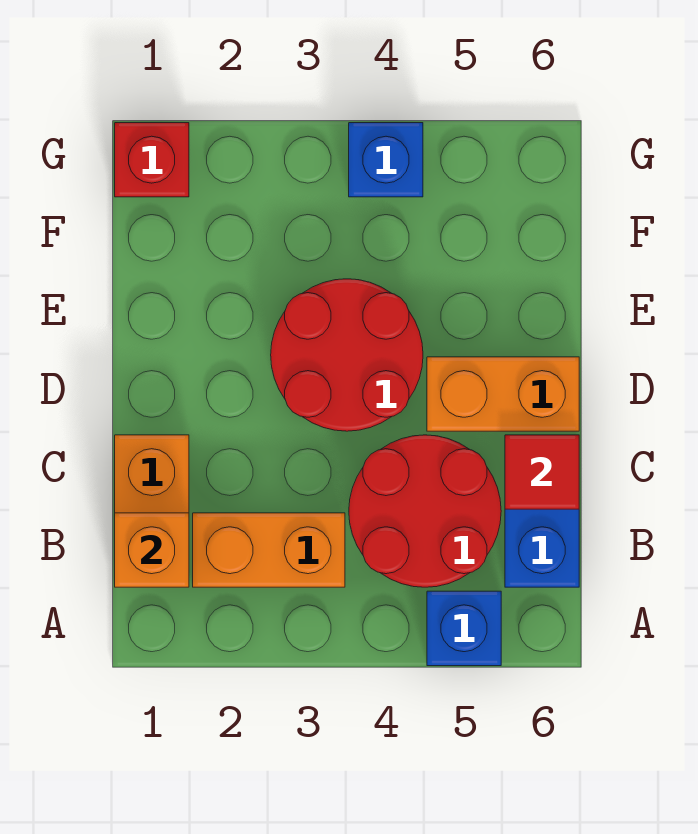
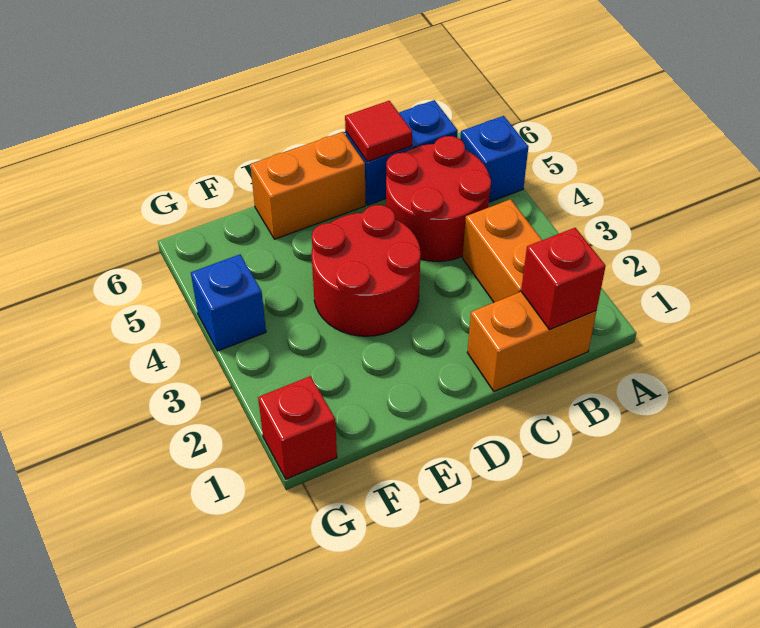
orange brick B1 level 2 -> red brick B1 level 2
orange brick D5:D6 level 1 -> orange brick D6:E6 level 1

